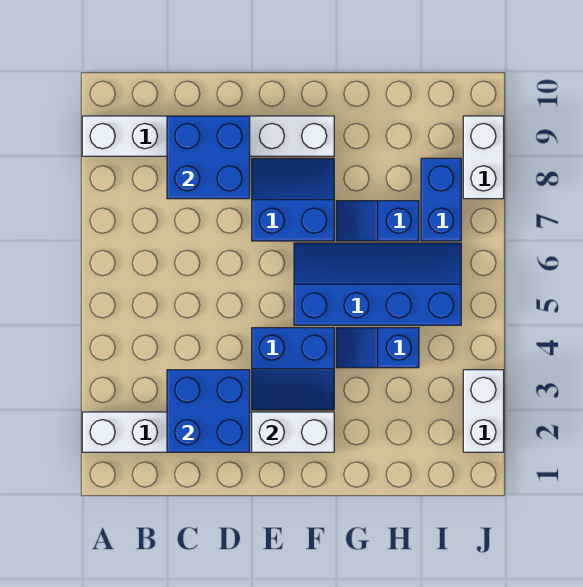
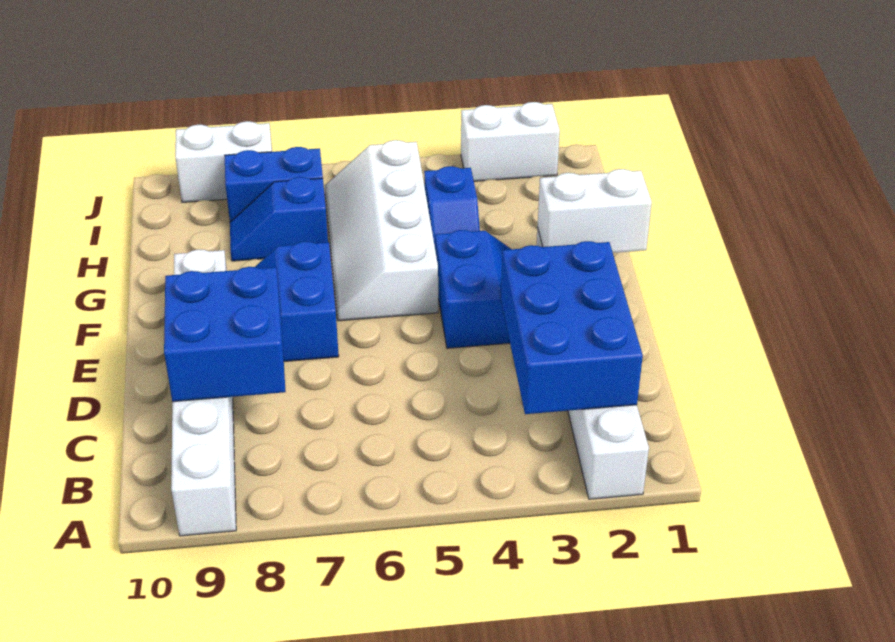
blue brick C2:D3 level 2 -> blue brick B2:D3 level 2
white brick E2:F2 level 2 -> white brick F1:F2 level 2
blue slope F5:I6 level 1 top 5 -> white slope F5:I6 level 1 top 5
blue slope G7:H7 level 1 top H -> blue slope H7:H8 level 1 top 7

